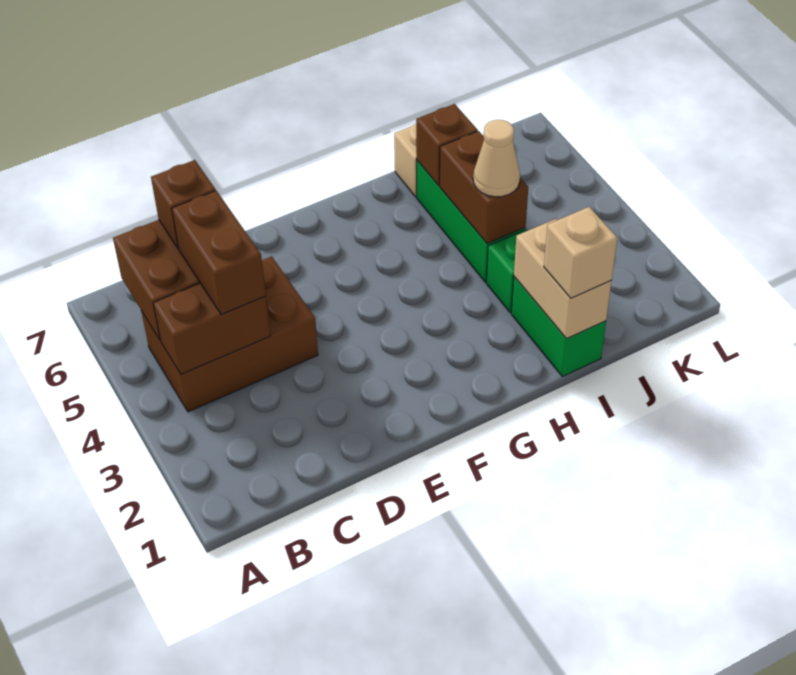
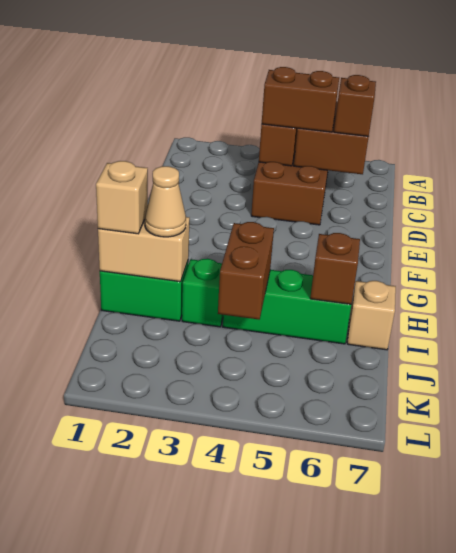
brown brick I4:I5 level 2 -> brown brick I4:J4 level 2
tan cone I4 level 3 -> tan cone I2 level 3

